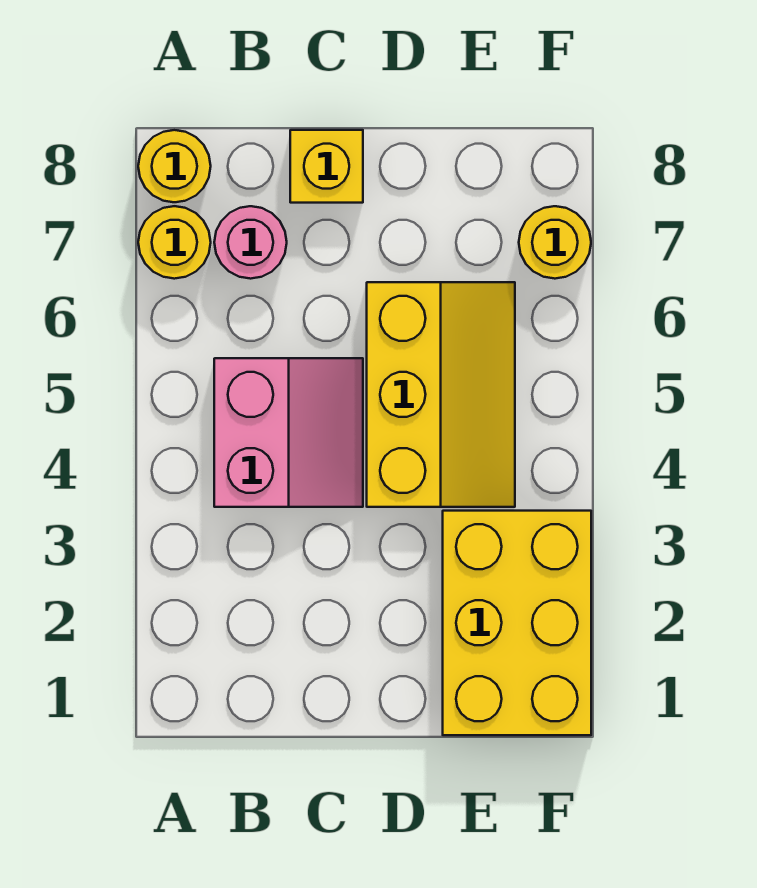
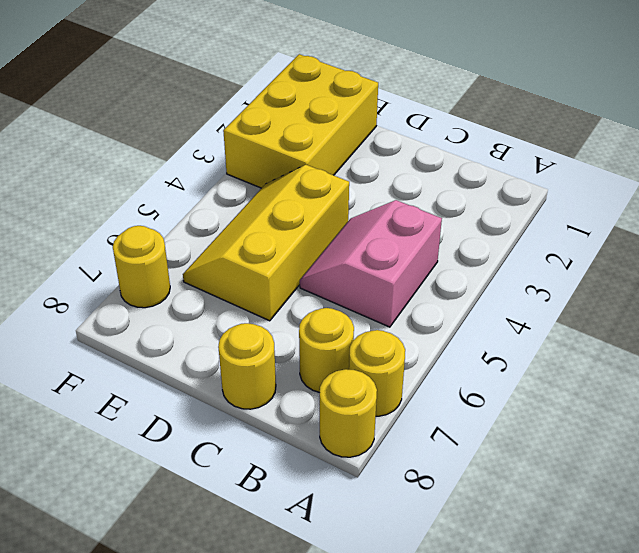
pink round brick B7 level 1 -> yellow round brick B7 level 1
yellow brick C8 level 1 -> yellow round brick C8 level 1

